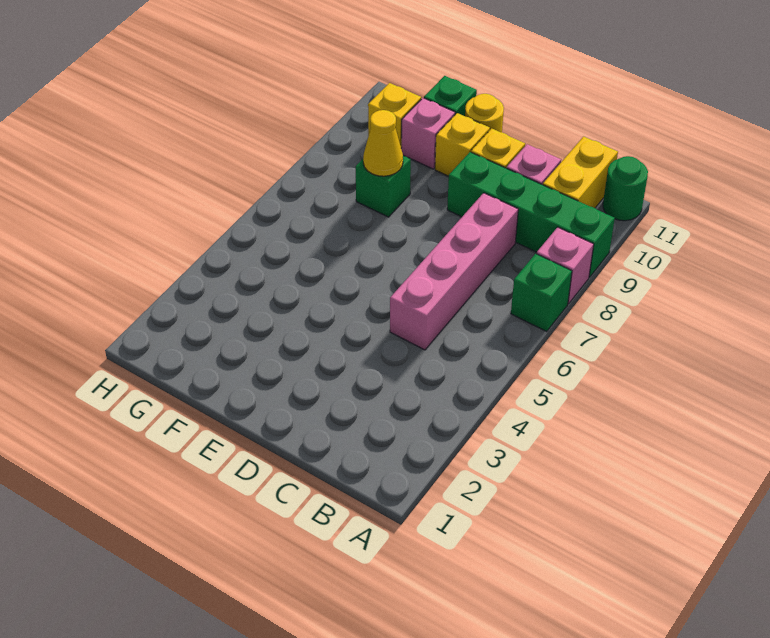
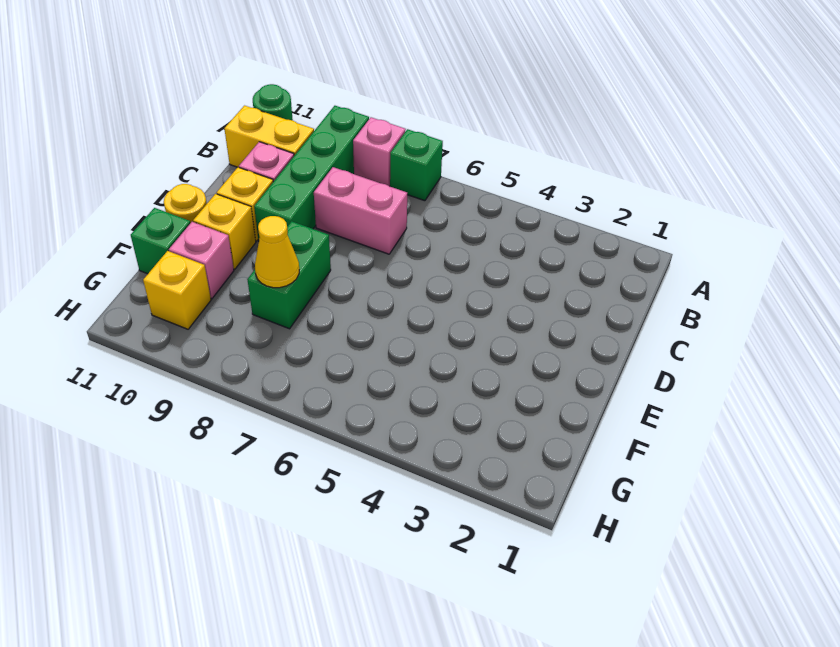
pink brick C5:C8 level 1 -> pink brick C7:C8 level 1
green brick F8 level 1 -> green brick E8:F8 level 1

